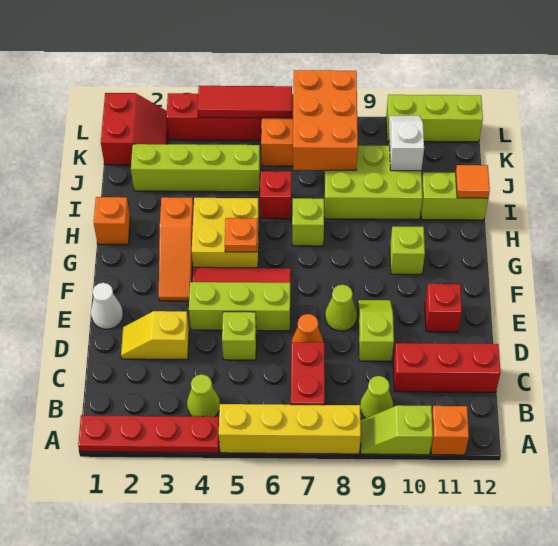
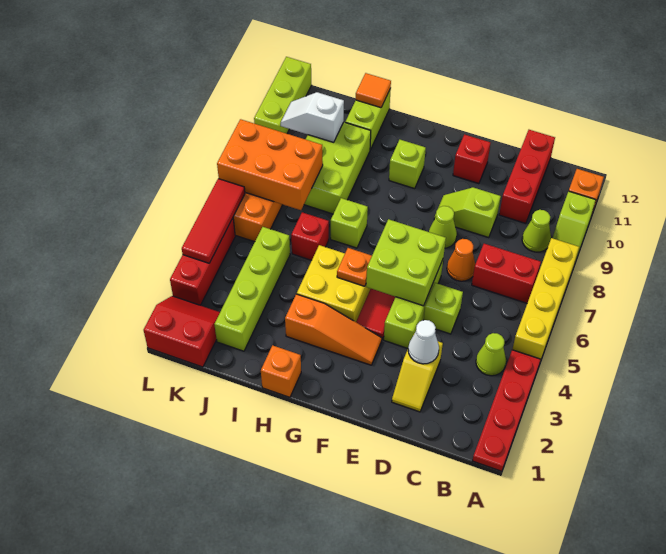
white cone E1 level 1 -> white cone D3 level 2
none -> lime brick E5:F6 level 2

